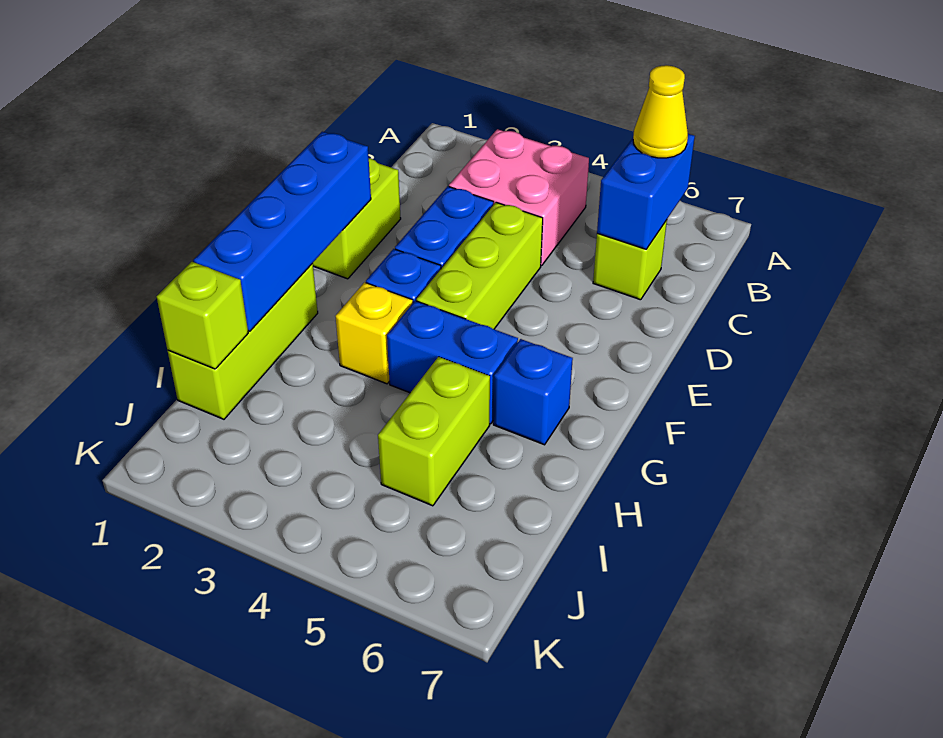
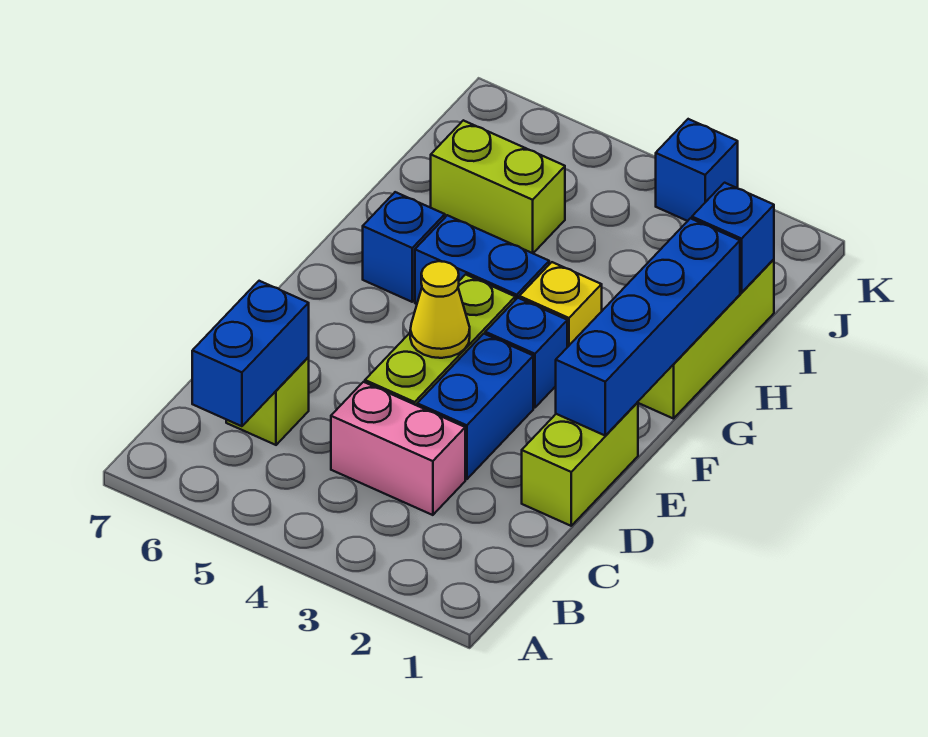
pink brick B3:C4 level 1 -> pink brick C3:C4 level 1
yellow cone B6 level 3 -> yellow cone E4 level 2
lime brick H5:I5 level 1 -> lime brick I5:I6 level 1
lime brick I1 level 2 -> blue brick I1 level 2
none -> blue brick K3 level 1

